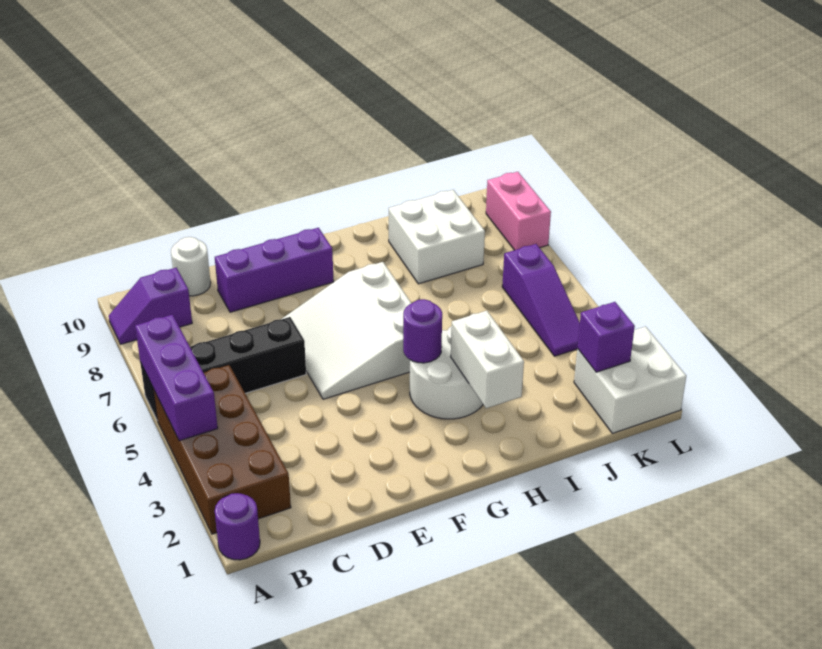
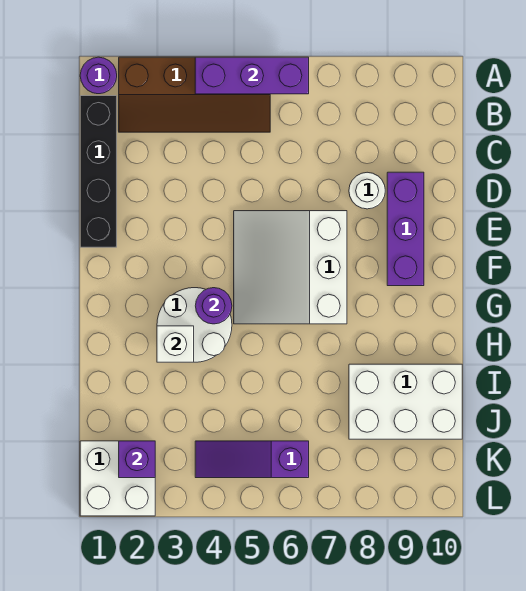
brown brick A2:B5 level 1 -> brown slope A2:B5 level 1 top A
black brick A6:D6 level 1 -> black brick B1:E1 level 1
purple slope A9:B9 level 1 top B -> none
white round brick C10 level 1 -> white round brick D8 level 1
white slope E5:G7 level 1 top G -> white slope E5:G7 level 1 top 7
white brick H2:H3 level 2 -> white brick H3 level 2
white brick I8:J9 level 1 -> white brick I8:J10 level 1
pink brick L8:L9 level 1 -> none

